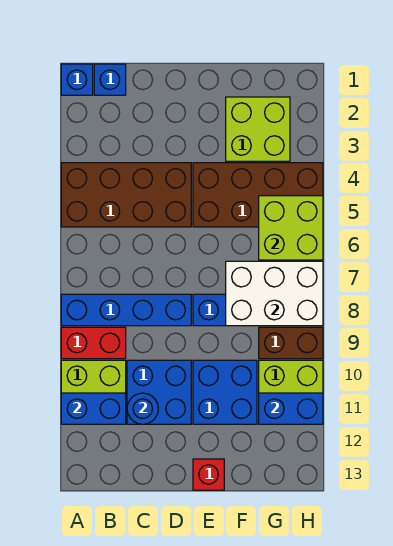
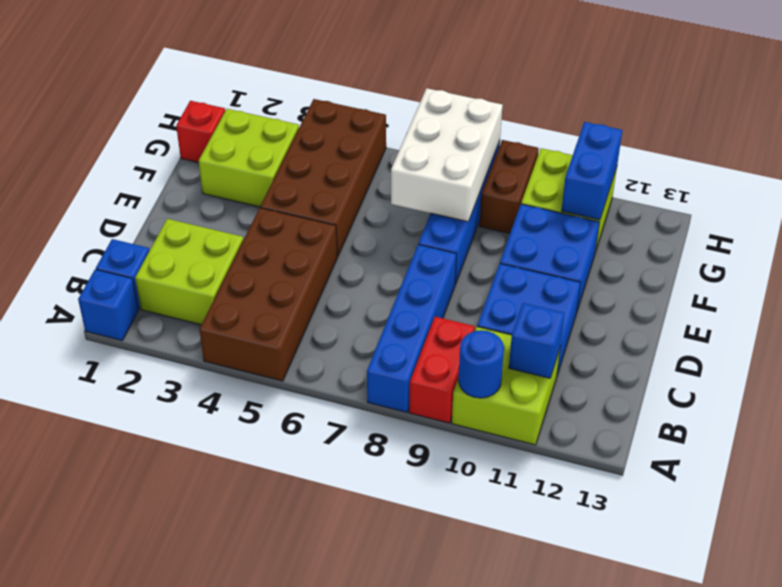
blue brick A11:B11 level 2 -> blue brick B11 level 2
blue round brick C11 level 2 -> blue round brick A10 level 2
red brick E13 level 1 -> red brick G1 level 1
lime brick G5:H6 level 2 -> lime brick B2:C3 level 1

